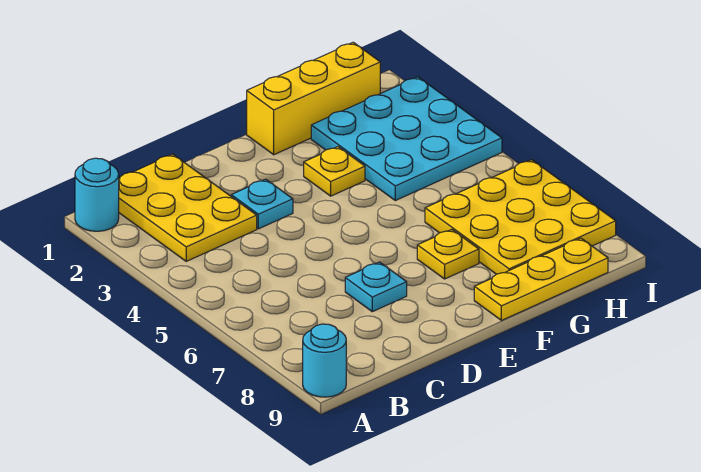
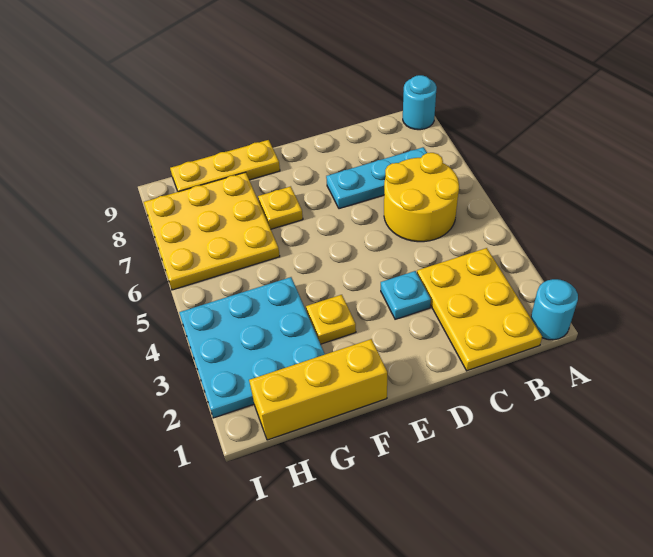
none -> yellow round brick B5:C6 level 1
cyan plate D7 level 1 -> cyan plate B7:D7 level 1

